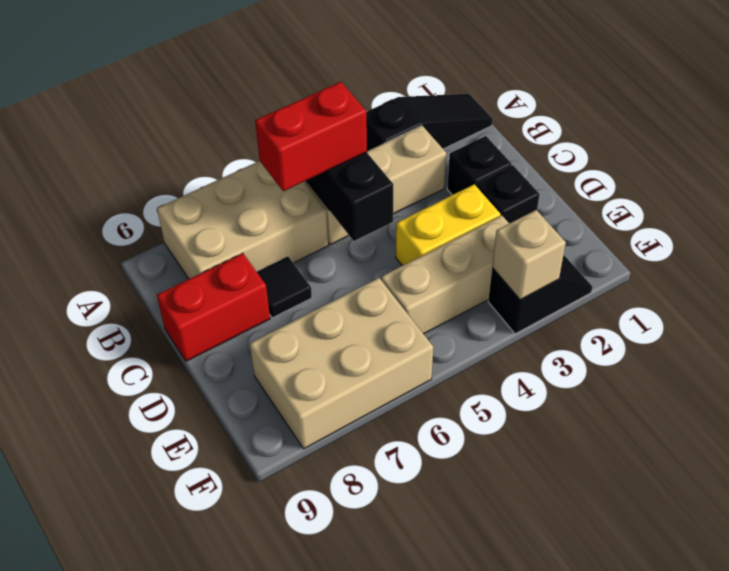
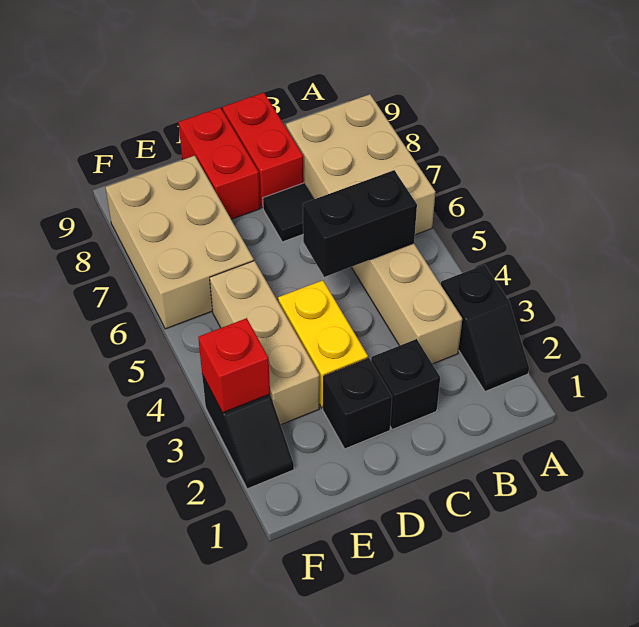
black slope A1:A3 level 1 top 3 -> black slope A2:A3 level 1 top 3
red brick B5:B6 level 3 -> red brick D8:D9 level 1
tan brick F3 level 2 -> red brick F3 level 2

